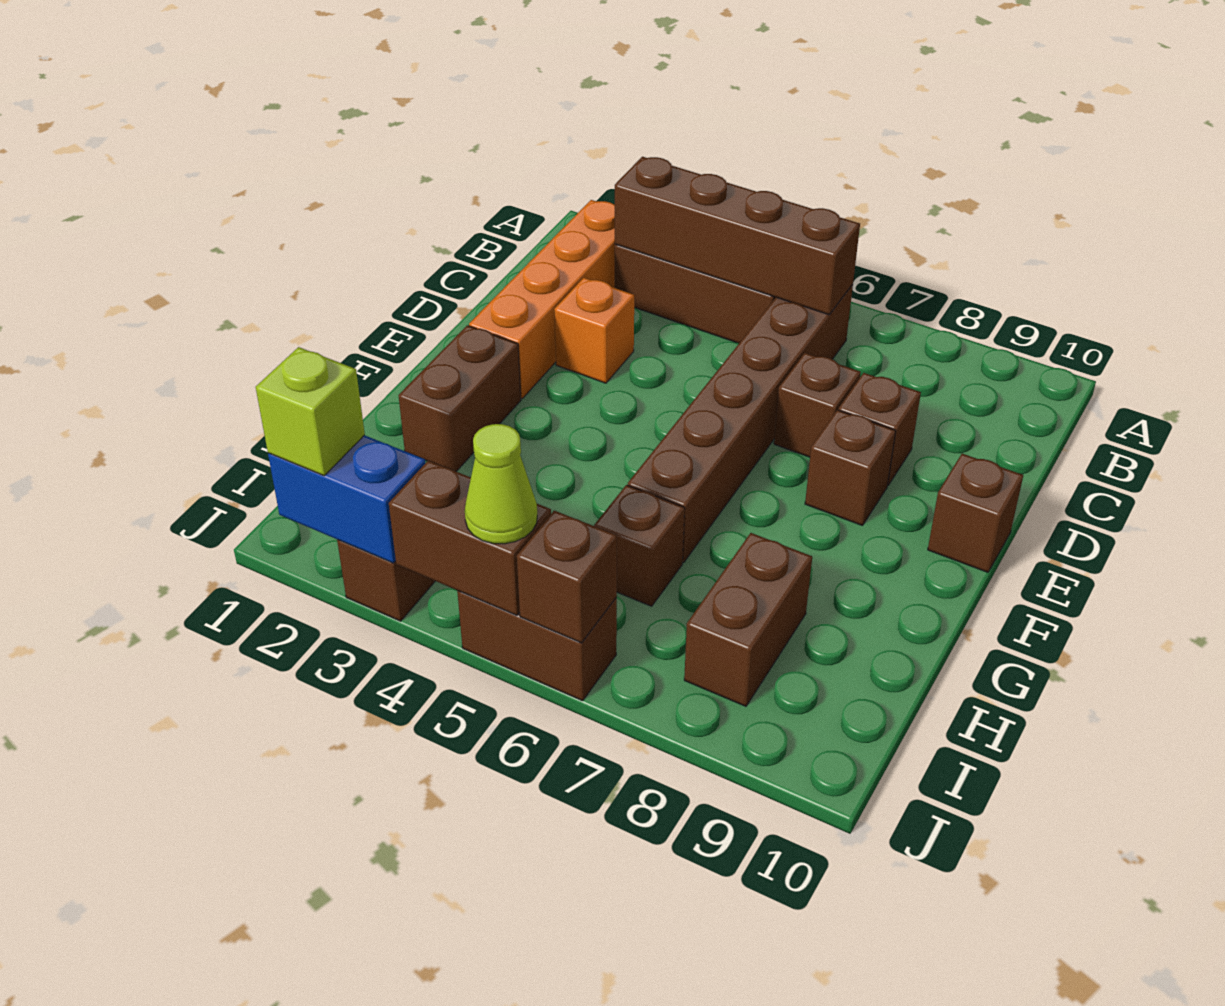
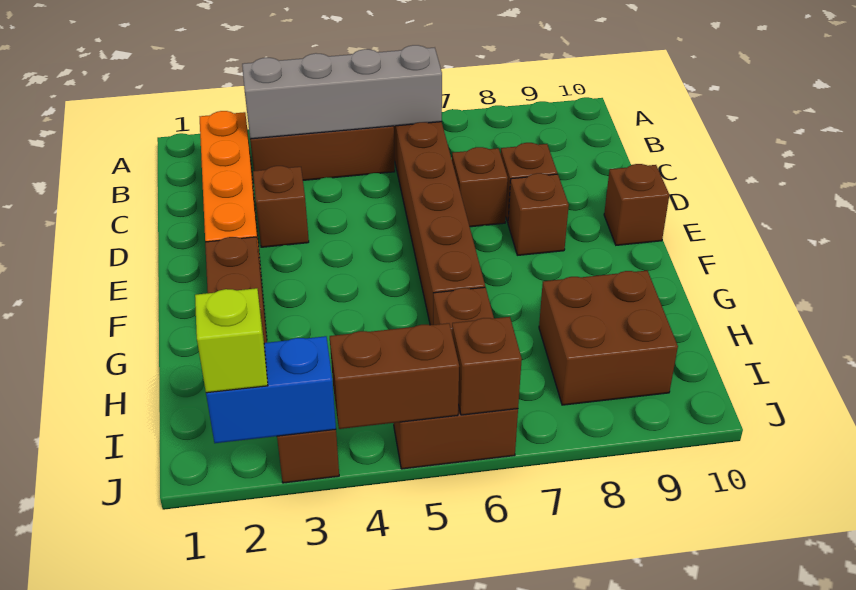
brown brick B3:B6 level 2 -> grey brick B3:B6 level 2
orange brick D3 level 1 -> brown brick D3 level 1
brown brick H8:I8 level 1 -> brown brick H8:I9 level 1
lime cone J5 level 3 -> none

